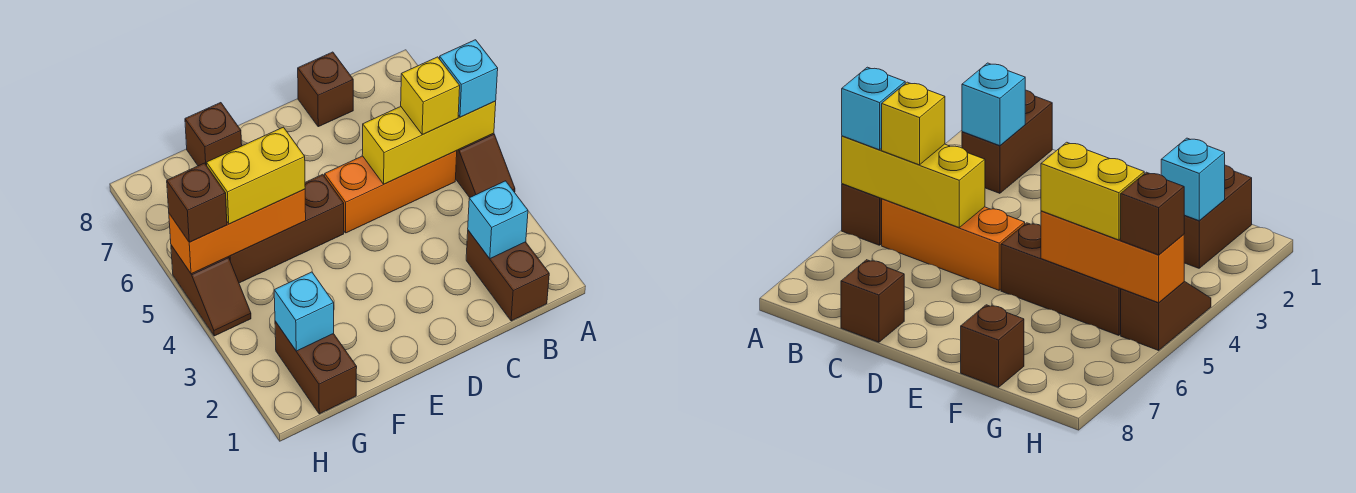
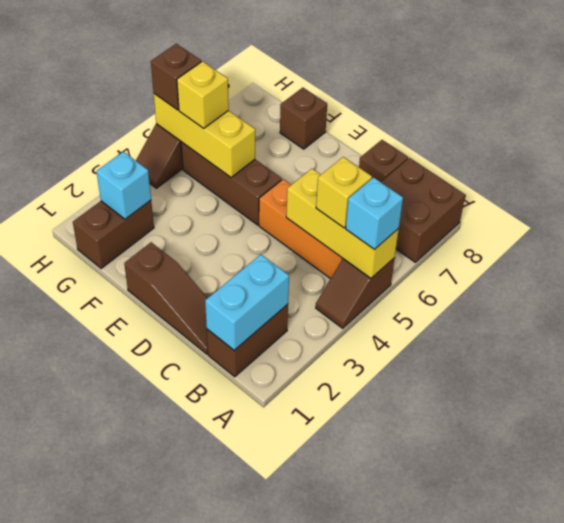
none -> brown brick A7:B8 level 1
cyan brick B2 level 2 -> cyan brick B1:B2 level 2
none -> brown slope C1:E1 level 1 top E
orange brick F5:H5 level 2 -> yellow brick F5:H5 level 2
yellow brick F5:G5 level 3 -> yellow brick G5 level 3

